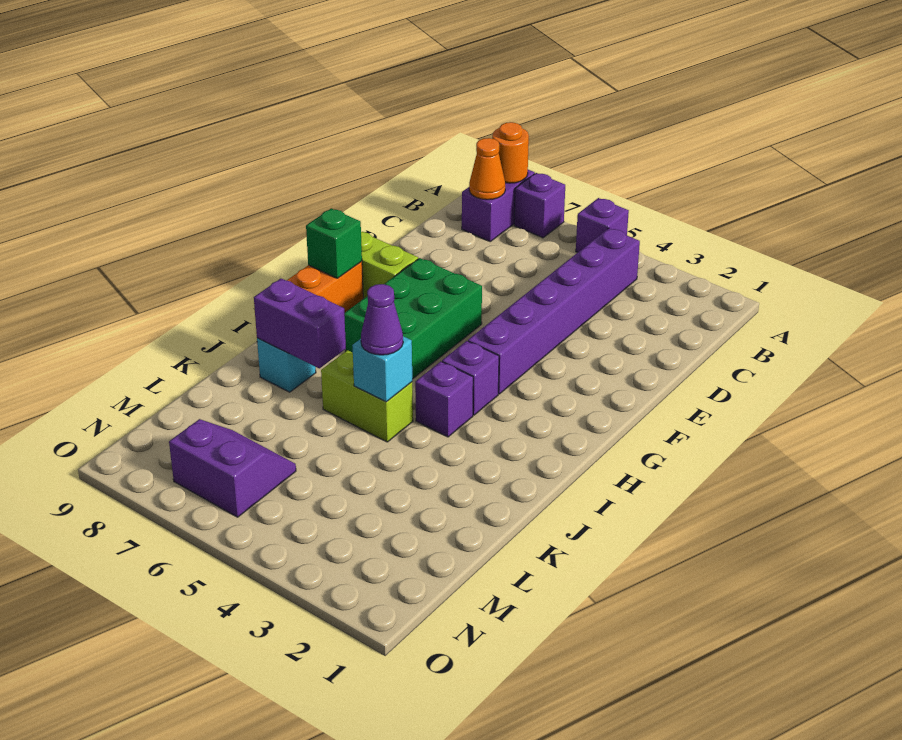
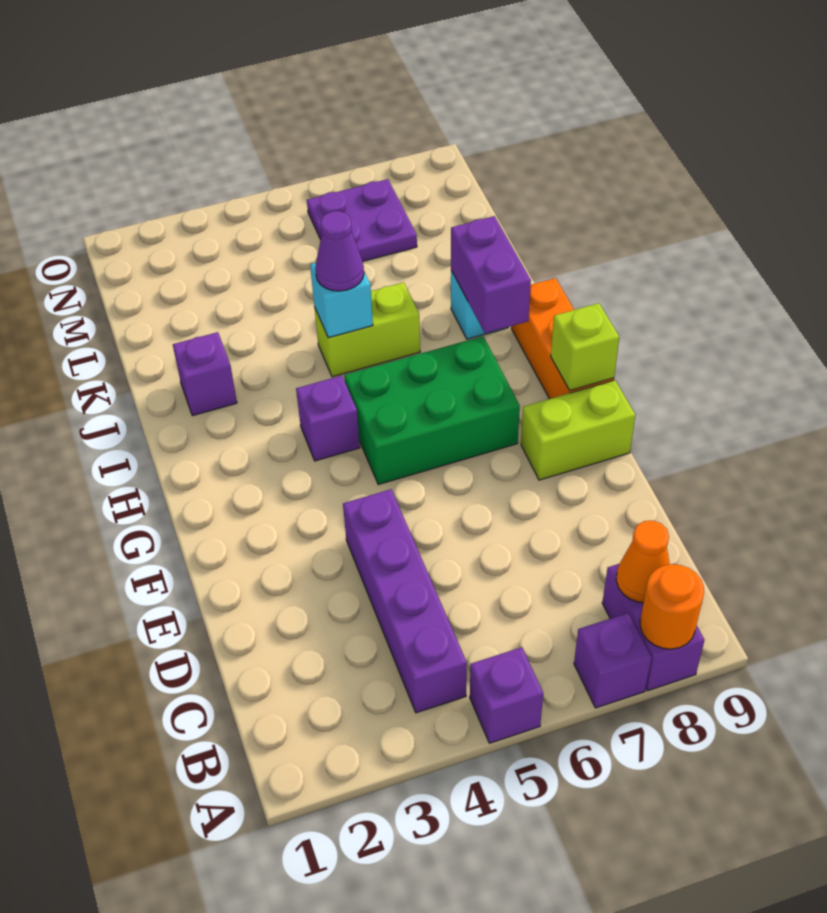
purple brick B4:G4 level 1 -> purple brick B4:E4 level 1
green brick F6:H7 level 1 -> green brick G5:H7 level 1
green brick G9 level 2 -> lime brick G9 level 2
purple brick I4 level 1 -> purple brick J2 level 1
purple brick J7:J8 level 2 -> purple brick I8:J8 level 2
purple slope M6:N7 level 1 top N -> purple plate M6:N7 level 1

